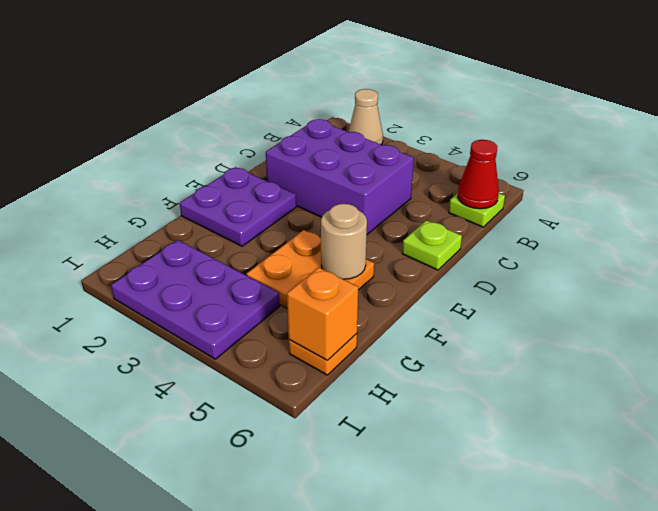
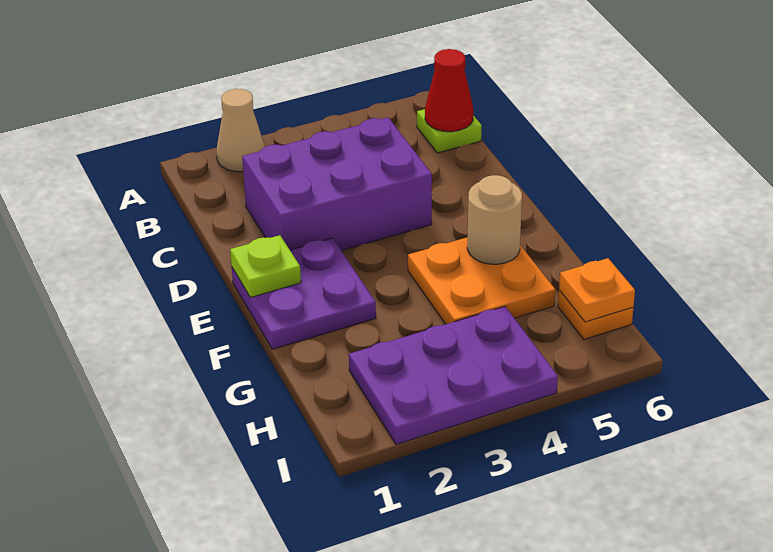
lime plate D6 level 1 -> lime plate E1 level 2
orange brick H6 level 2 -> orange plate H6 level 2

